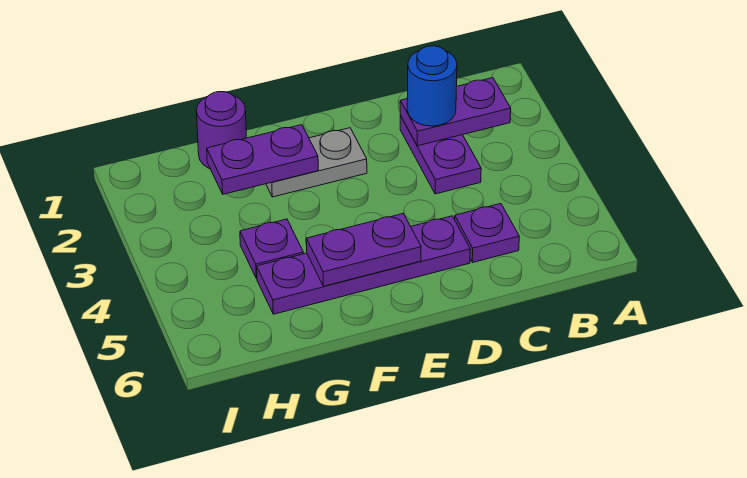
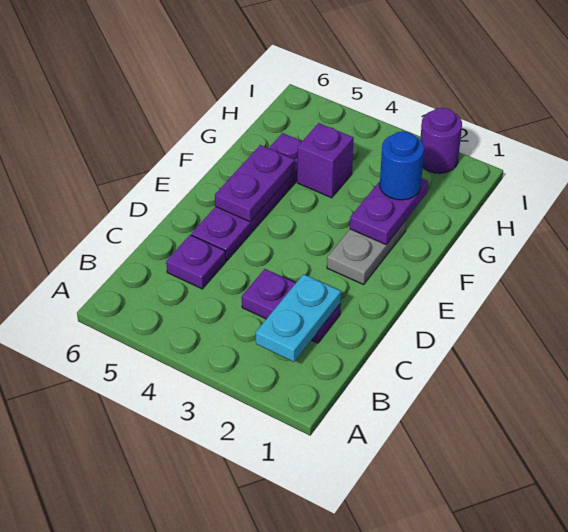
purple plate B2:C2 level 2 -> cyan plate B2:C2 level 2
blue round brick C2 level 3 -> blue round brick G2 level 3
purple round brick G1 level 1 -> purple round brick I2 level 1
purple plate G4 level 1 -> purple brick G4 level 1

